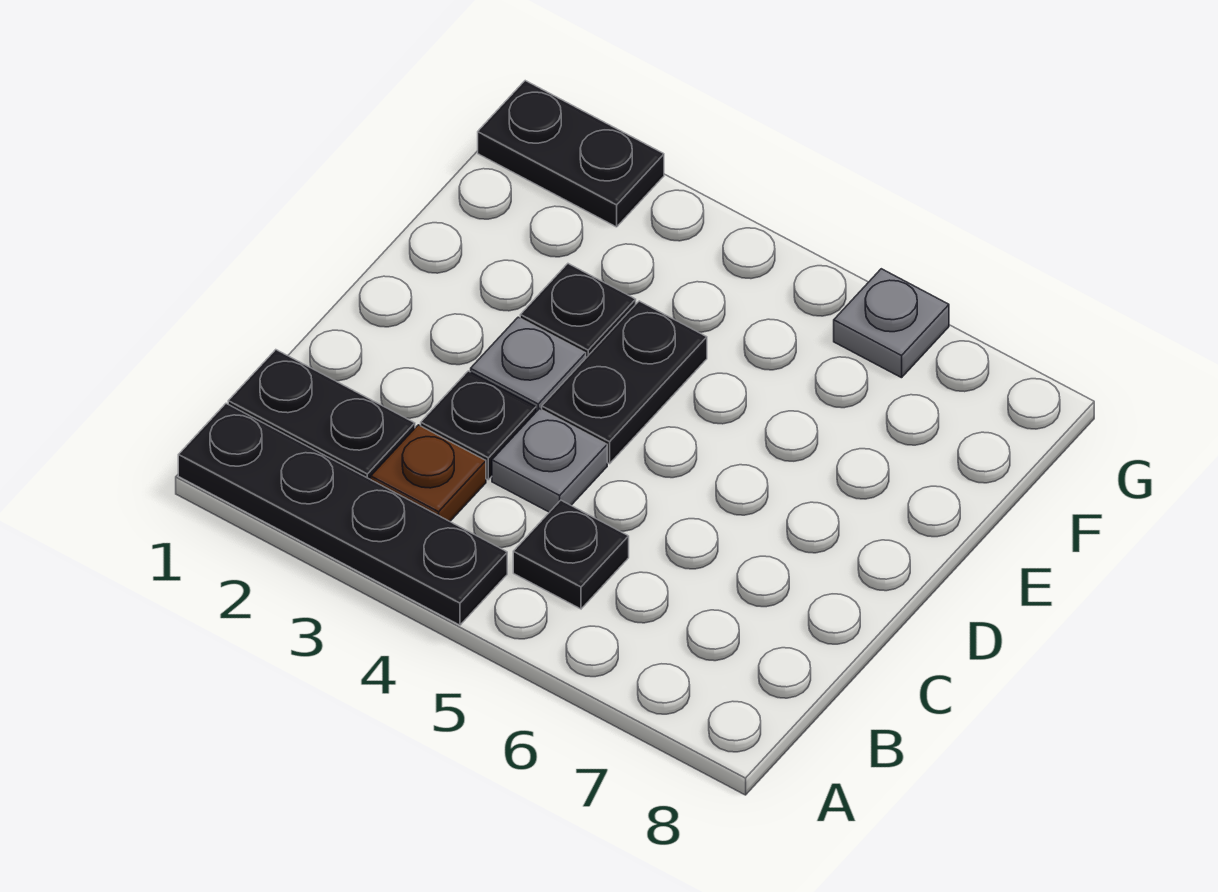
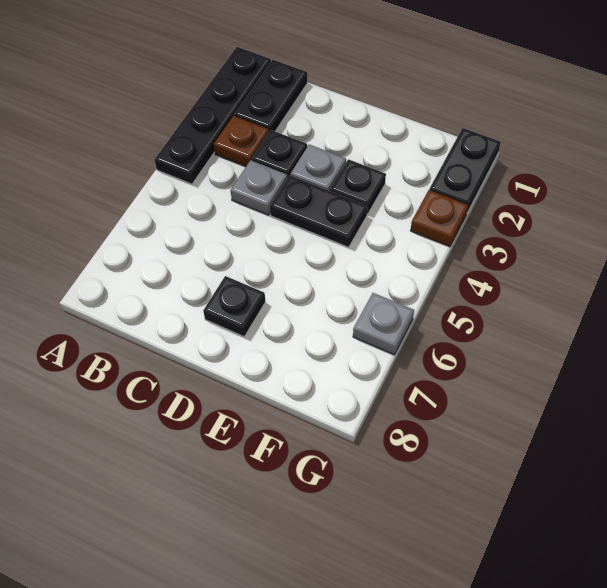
black plate B5 level 1 -> black plate D7 level 1
none -> brown plate G3 level 1

